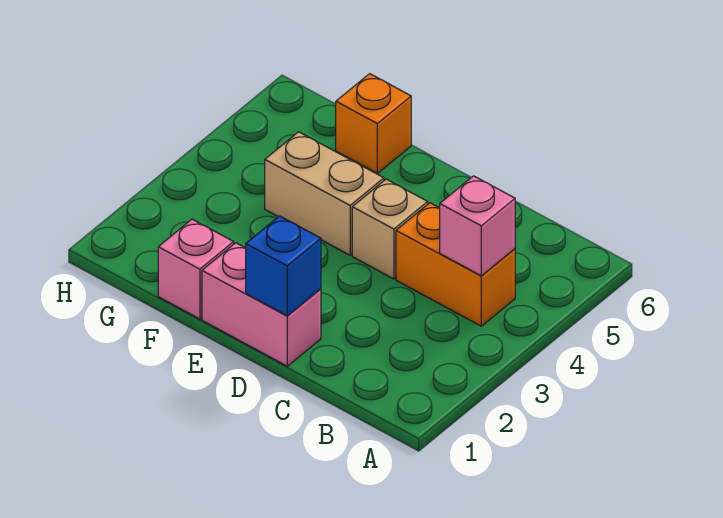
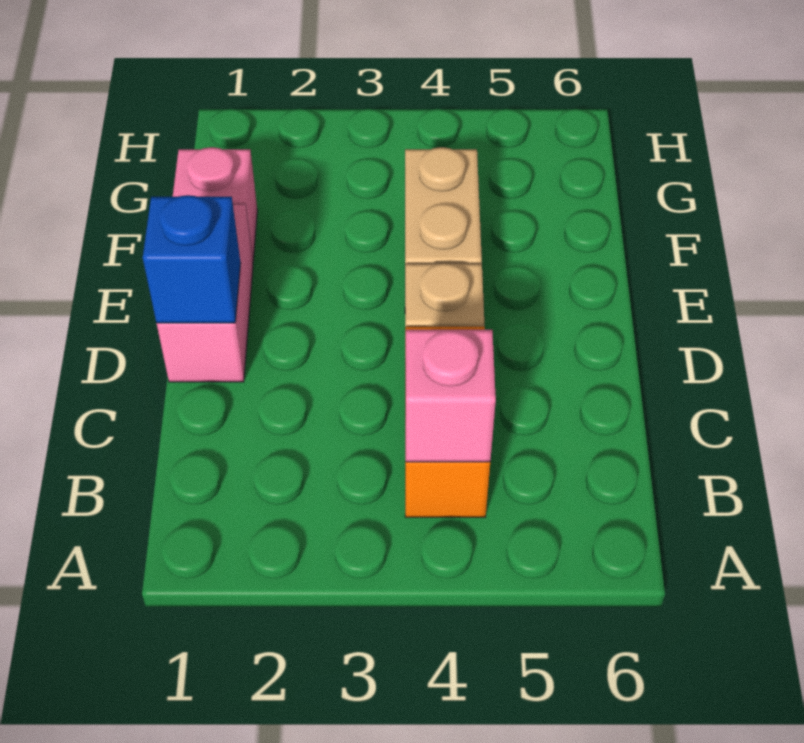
orange brick F6 level 1 -> none

